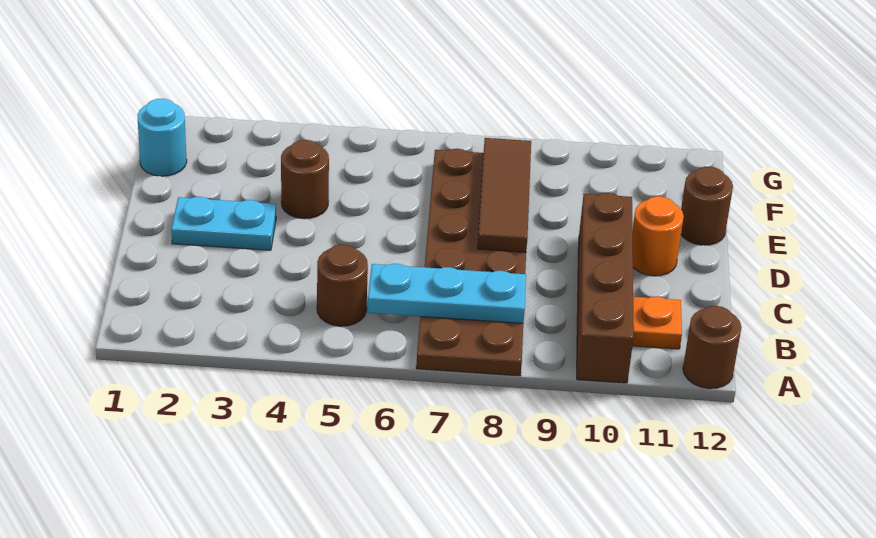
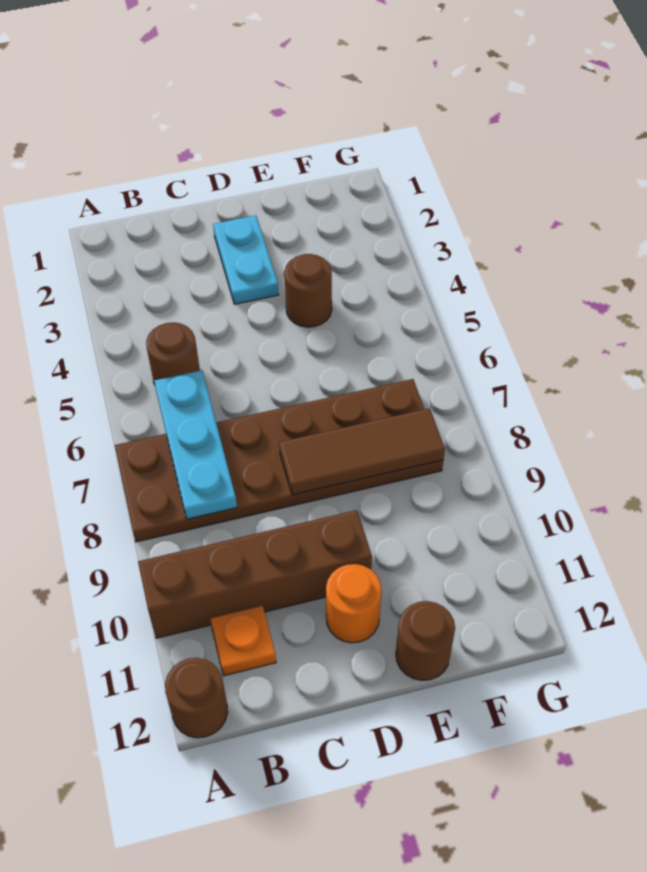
cyan round brick F1 level 1 -> none

